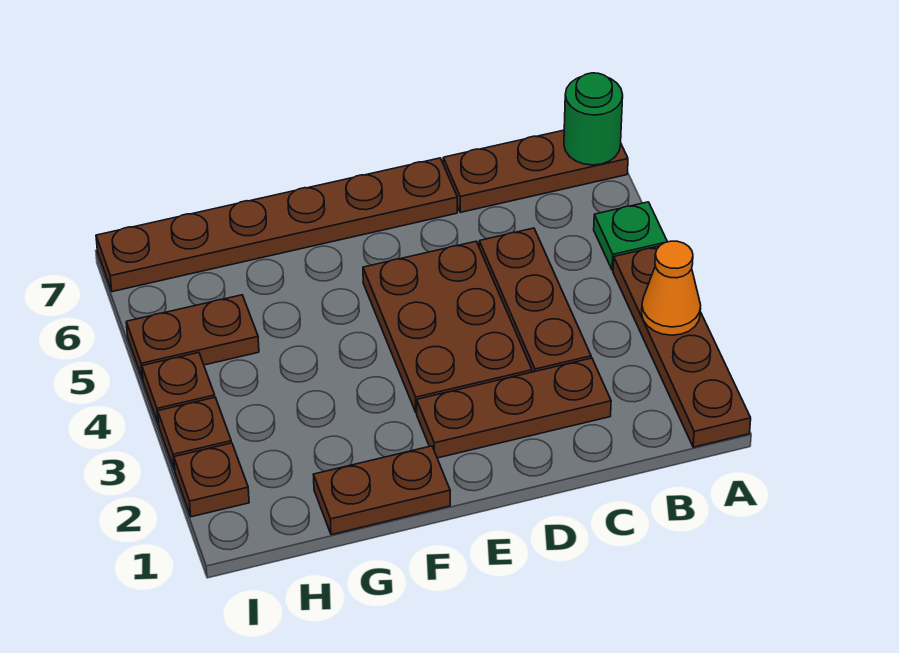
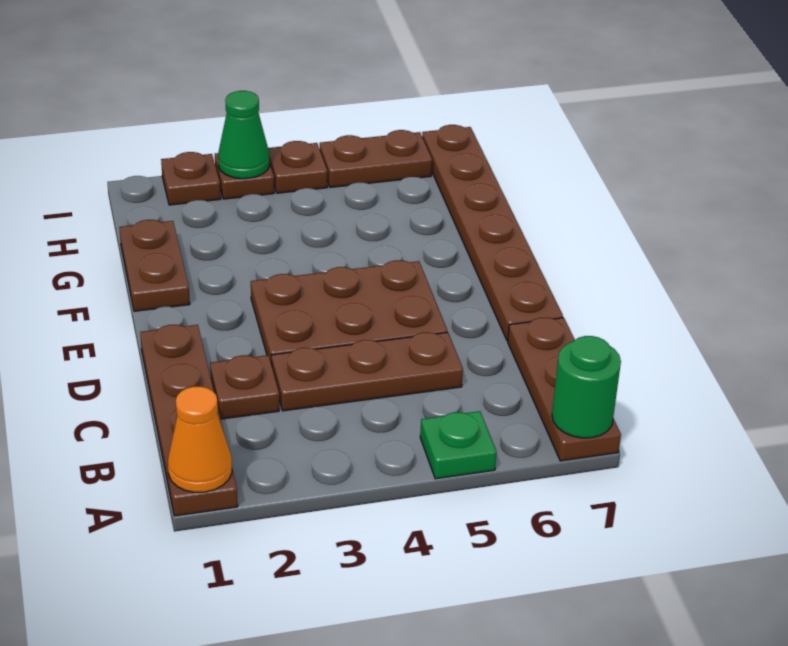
brown plate A1:A4 level 1 -> brown plate A1:D1 level 1
orange cone A3 level 2 -> orange cone A1 level 2
brown plate C2:E2 level 1 -> brown plate C2 level 1
brown plate H5:I5 level 1 -> brown plate I5:I6 level 1
none -> green cone I3 level 2

